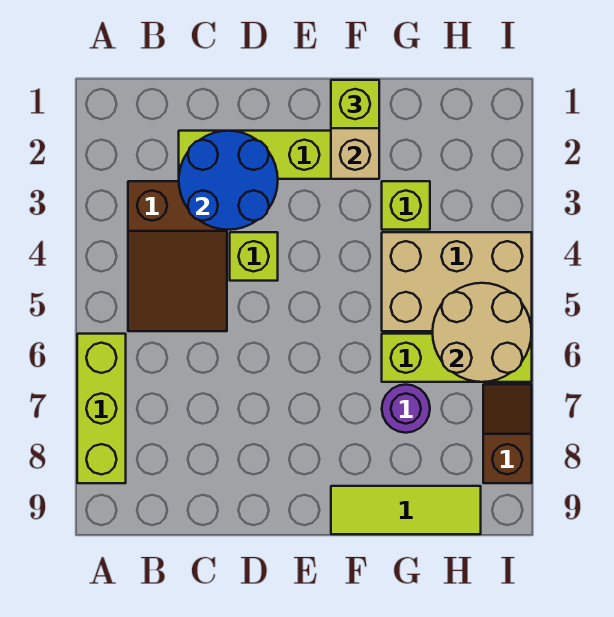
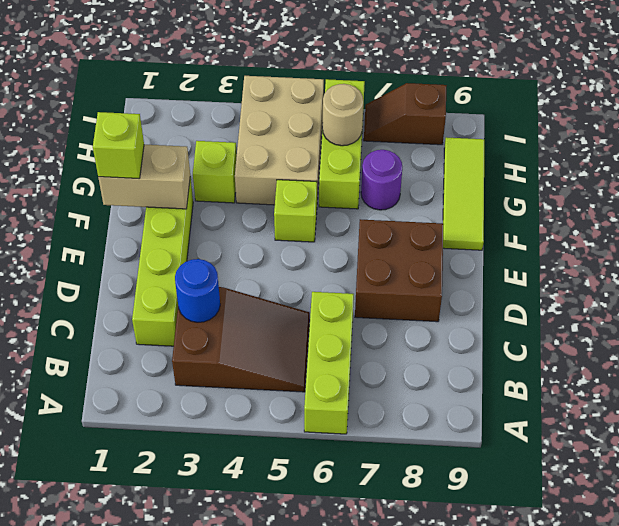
lime brick A6:A8 level 1 -> lime brick A6:C6 level 1
blue round brick C2:D3 level 2 -> blue round brick C3 level 2
lime brick D4 level 1 -> lime brick F5 level 1
none -> brown brick D7:E8 level 1
tan round brick H5:I6 level 2 -> tan round brick H6 level 2

